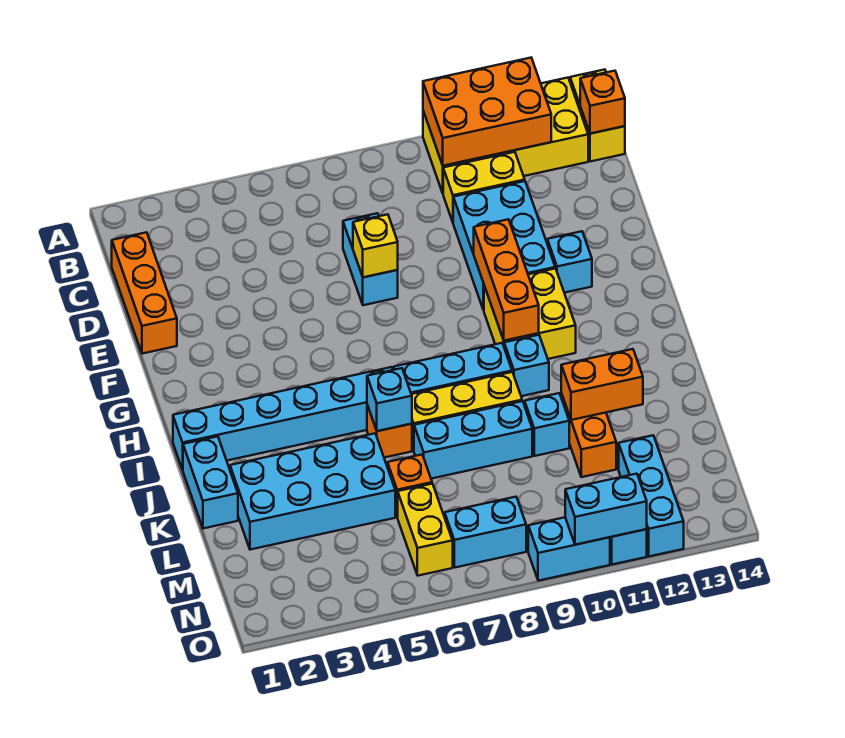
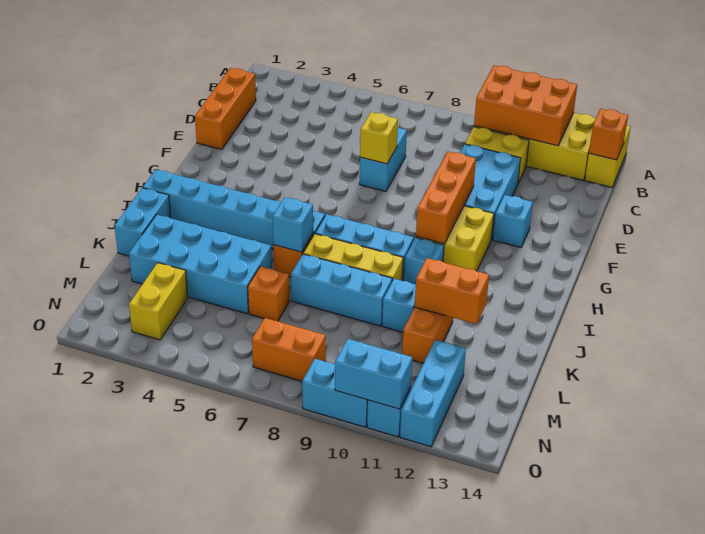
yellow brick M6:N6 level 1 -> yellow brick M3:N3 level 1
cyan brick N7:N8 level 1 -> orange brick N7:N8 level 1

